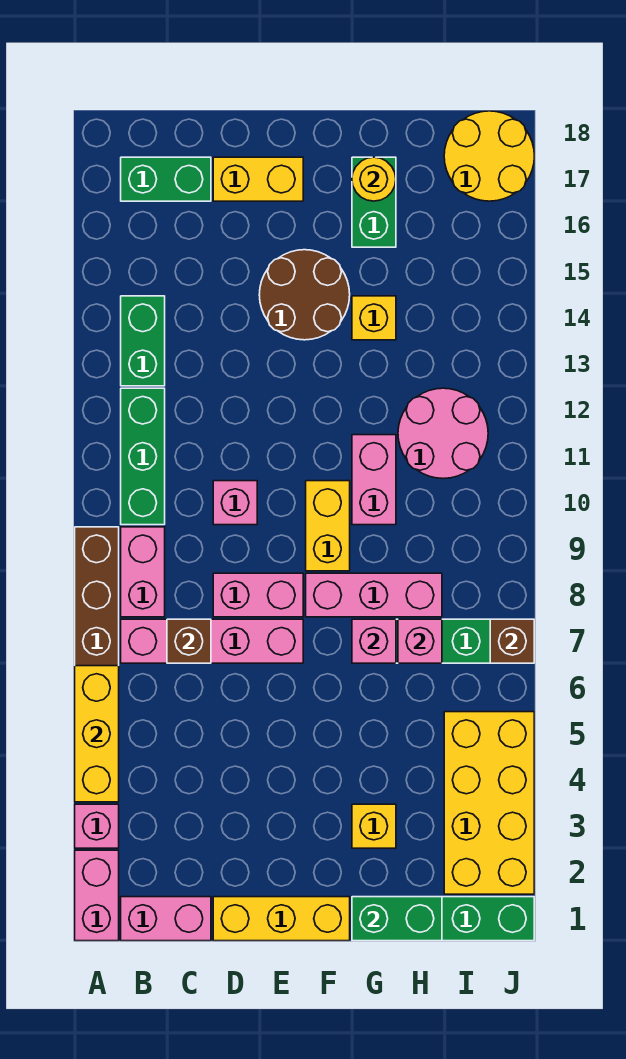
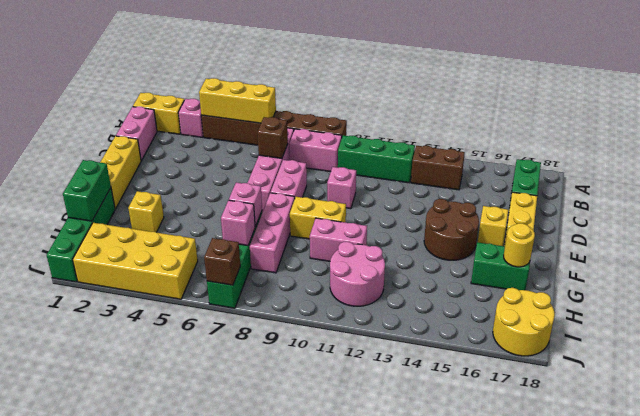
pink brick A1:A2 level 1 -> yellow brick A1:A2 level 1
green brick B13:B14 level 1 -> brown brick B13:B14 level 1
yellow brick G14 level 1 -> yellow brick E16 level 1

